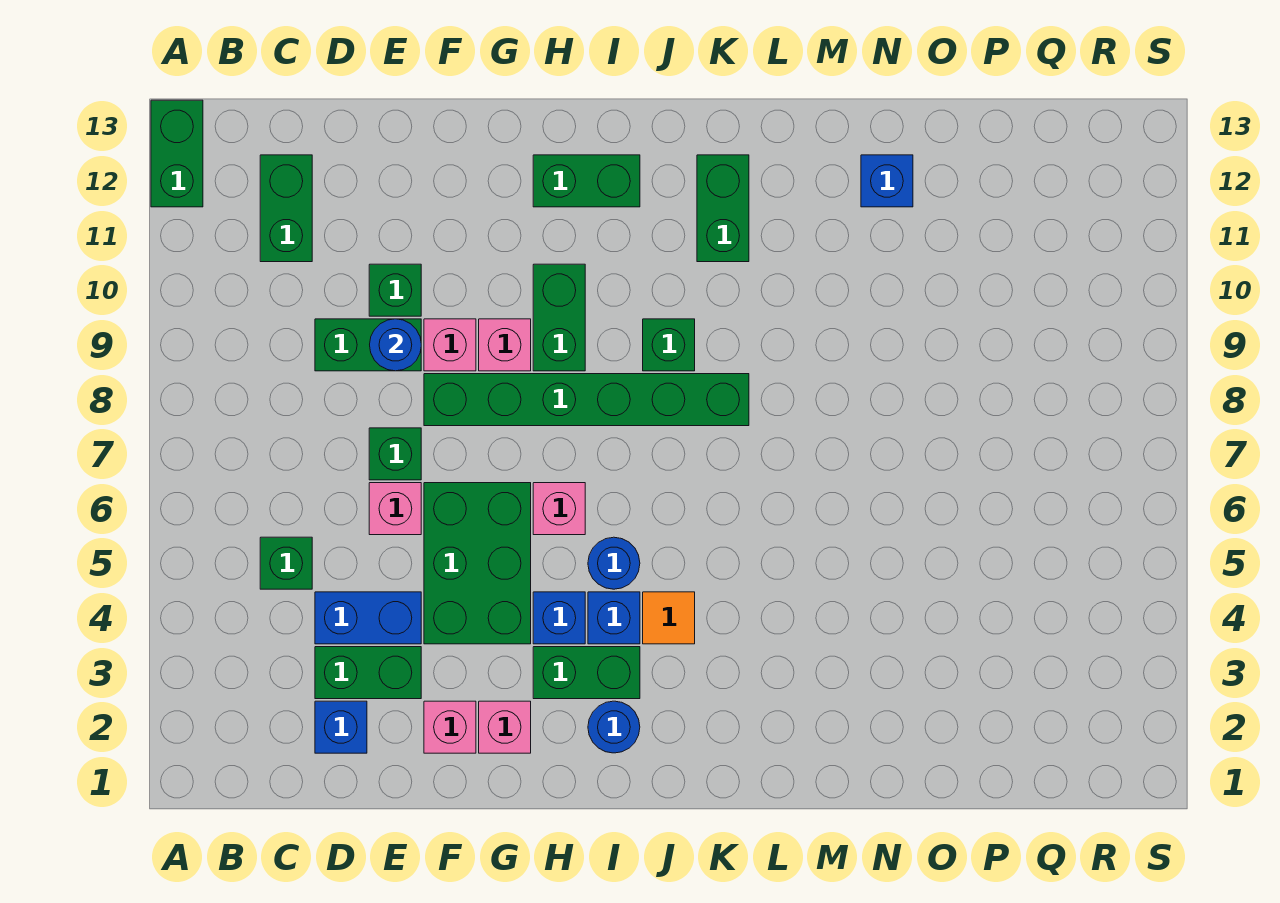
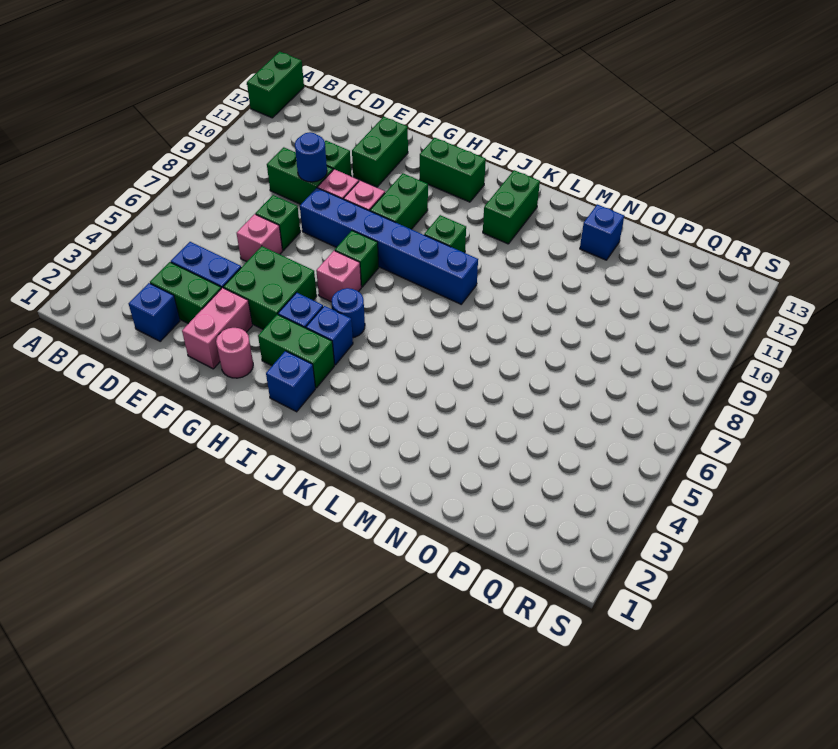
green brick C5 level 1 -> green brick H7 level 1
green brick C11:C12 level 1 -> green brick F11:F12 level 1
pink brick F2 level 1 -> pink brick F2:F3 level 1
green brick F4:G6 level 1 -> green brick F4:G5 level 1
green brick F8:K8 level 1 -> blue brick F8:K8 level 1
pink brick G2 level 1 -> pink round brick G2 level 1
blue round brick I2 level 1 -> blue brick I2 level 1
orange tile J4 level 1 -> none

